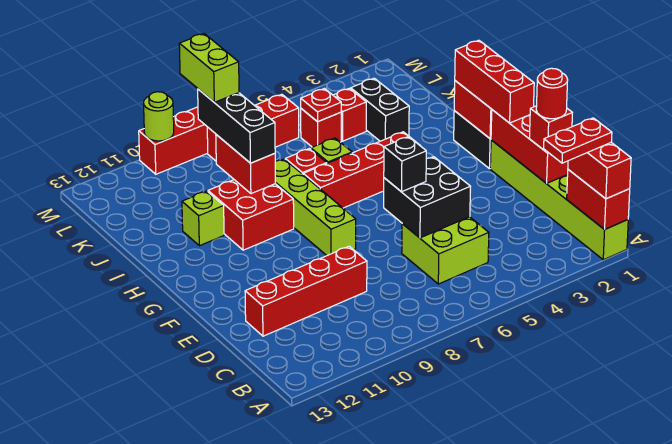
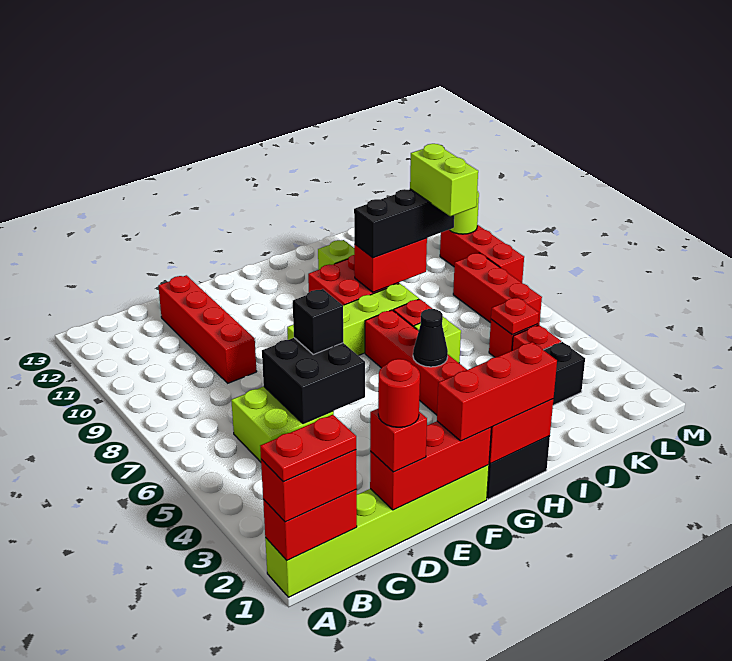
red plate B1:B2 level 4 -> red plate A1:B1 level 4
none -> black cone H5 level 2
lime brick K9:L9 level 4 -> lime brick K8:K9 level 4

